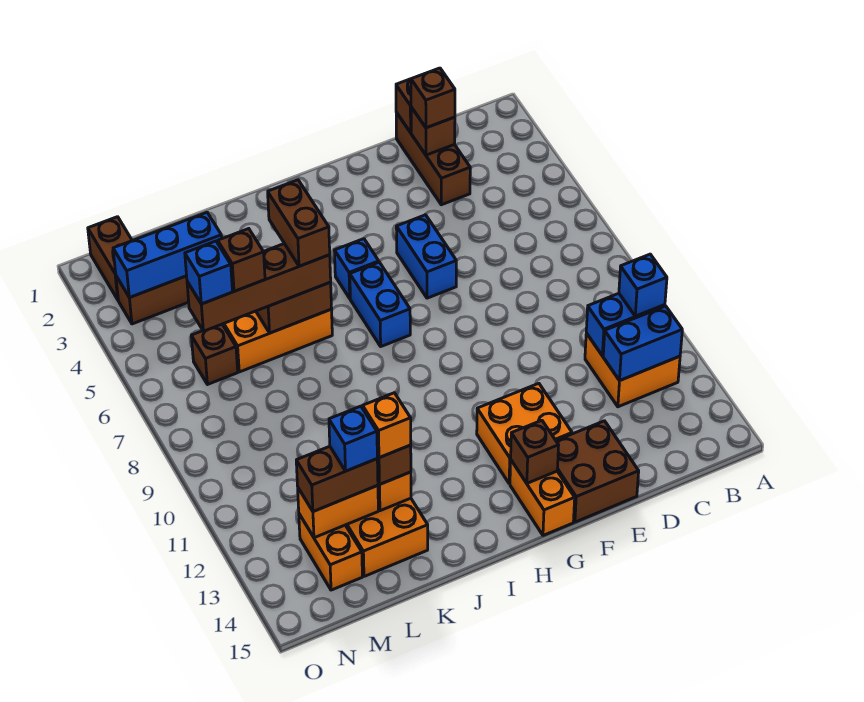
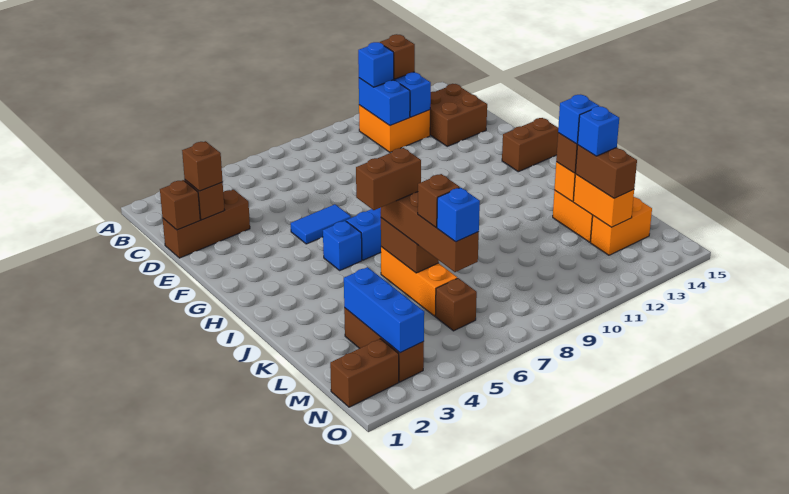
brown brick E14:F15 level 1 -> brown brick C13:D14 level 1
blue brick F5:F6 level 1 -> blue tile F5:F6 level 1
orange brick F12:G13 level 1 -> none
orange brick G14:G15 level 1 -> brown brick G14:G15 level 1
brown brick G14 level 2 -> brown brick B12 level 3
orange brick K13 level 4 -> blue brick K13 level 4

